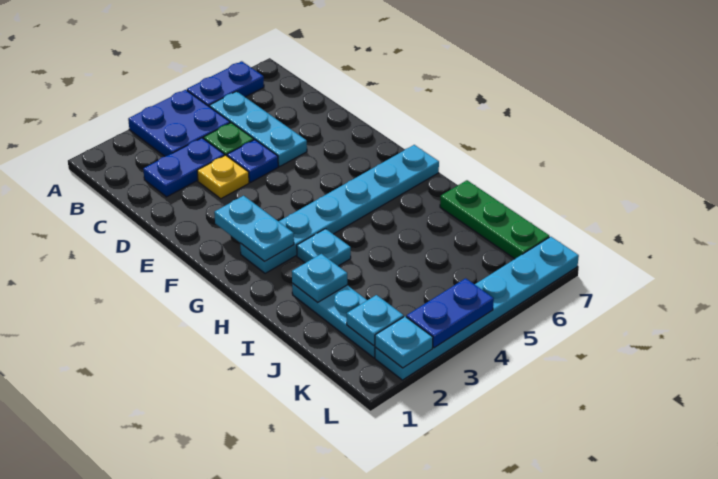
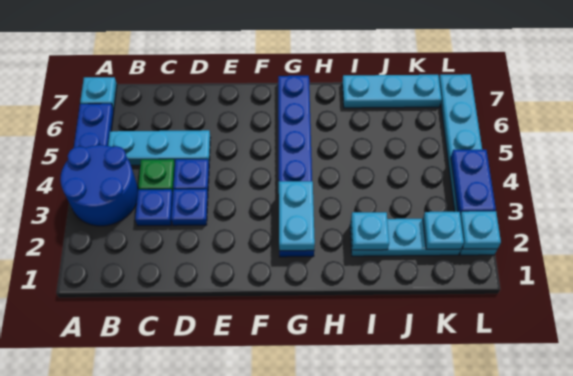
blue plate A3:B4 level 1 -> blue round brick A3:B4 level 1
blue plate C2:C3 level 1 -> blue plate C3 level 1
yellow plate D3 level 1 -> blue plate D3 level 1
cyan plate F2:G2 level 2 -> cyan plate G2:G3 level 2
cyan plate G2:G7 level 1 -> blue plate G2:G7 level 1
cyan plate H3 level 1 -> cyan plate A7 level 1
green plate I7:K7 level 1 -> cyan plate I7:K7 level 1

